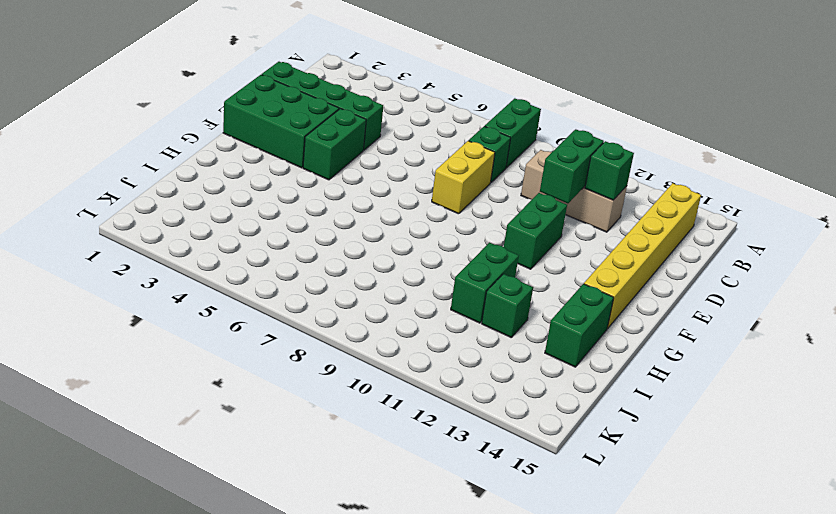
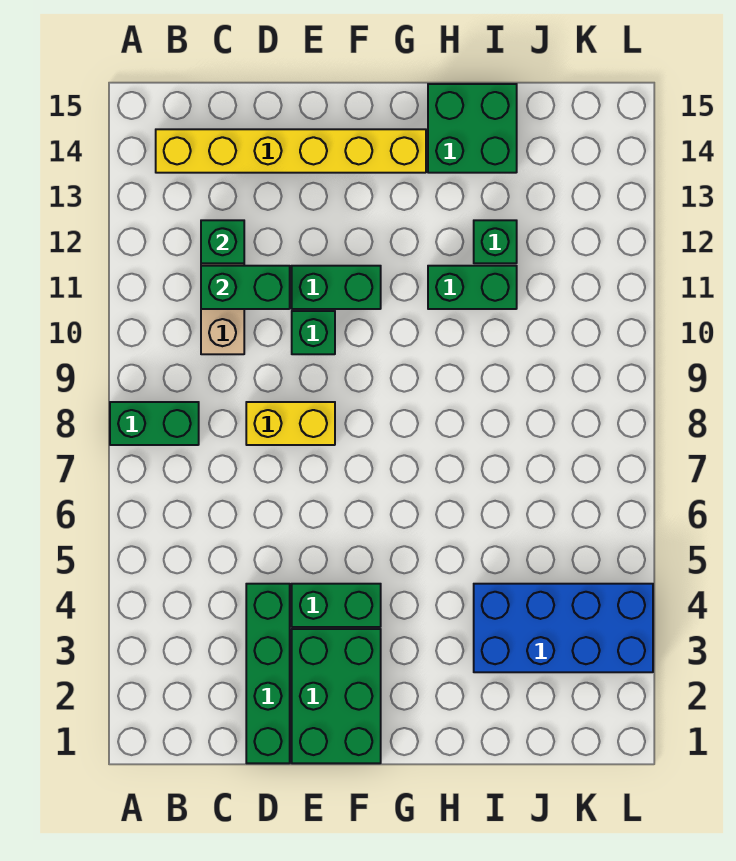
green brick C8 level 1 -> green brick E10 level 1
green brick H14:I14 level 1 -> green brick H14:I15 level 1
none -> blue brick I3:L4 level 1

